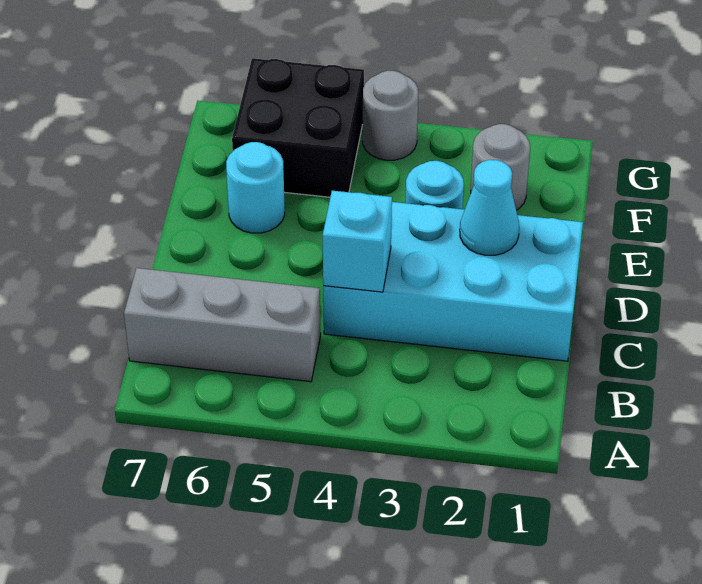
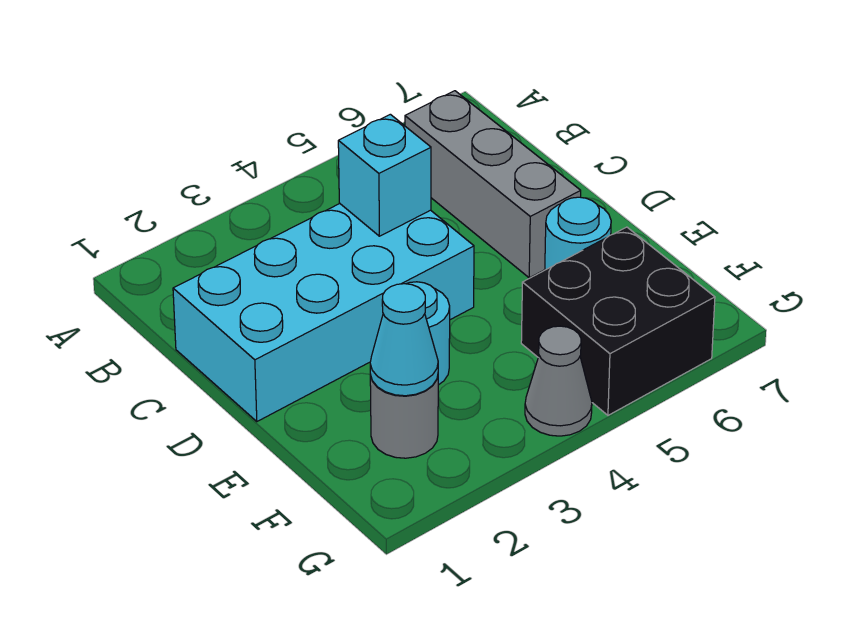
grey brick B5:B7 level 1 -> grey brick B6:D6 level 1
cyan cone D2 level 2 -> cyan cone F2 level 2
grey round brick G4 level 1 -> grey cone G4 level 1

